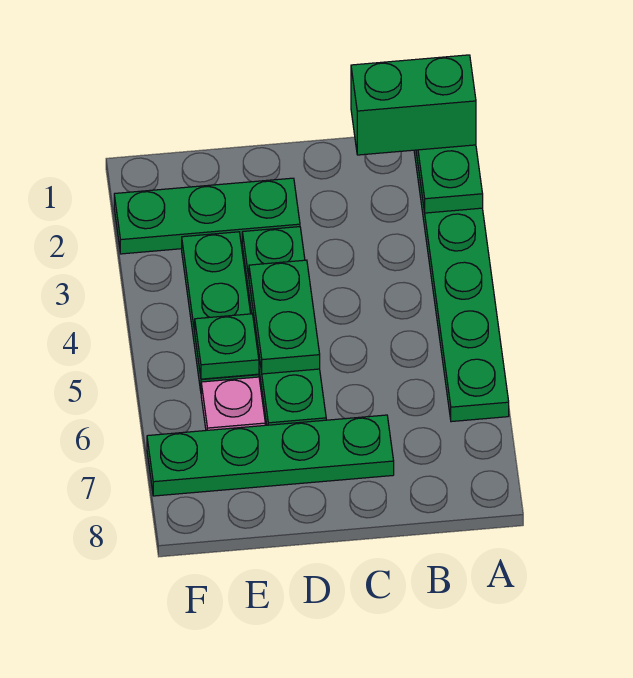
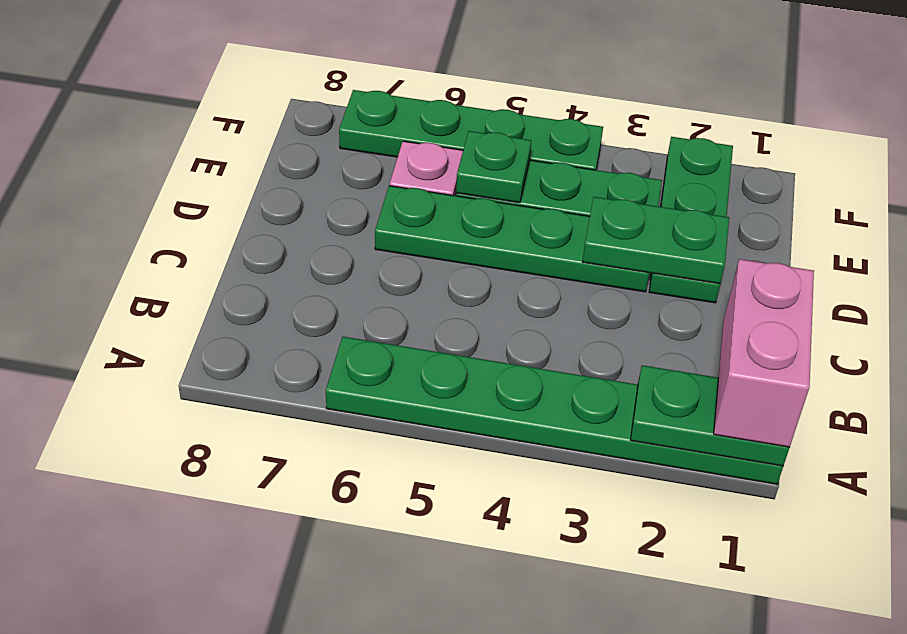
green brick A1:B1 level 3 -> pink brick A1:B1 level 3
green plate C7:F7 level 1 -> green plate F4:F7 level 1
green plate D4:D5 level 2 -> green plate D2:D3 level 2

